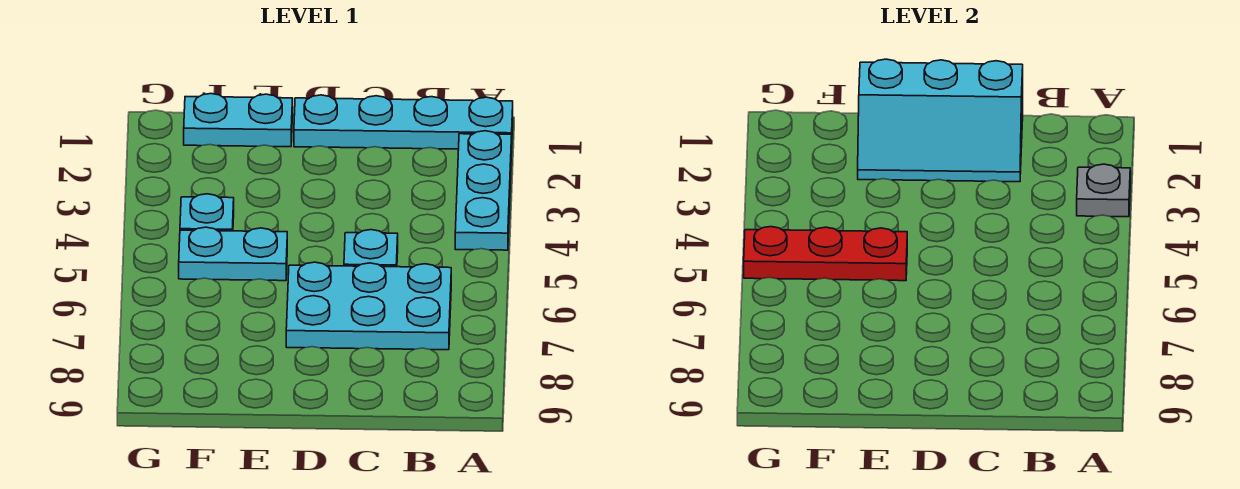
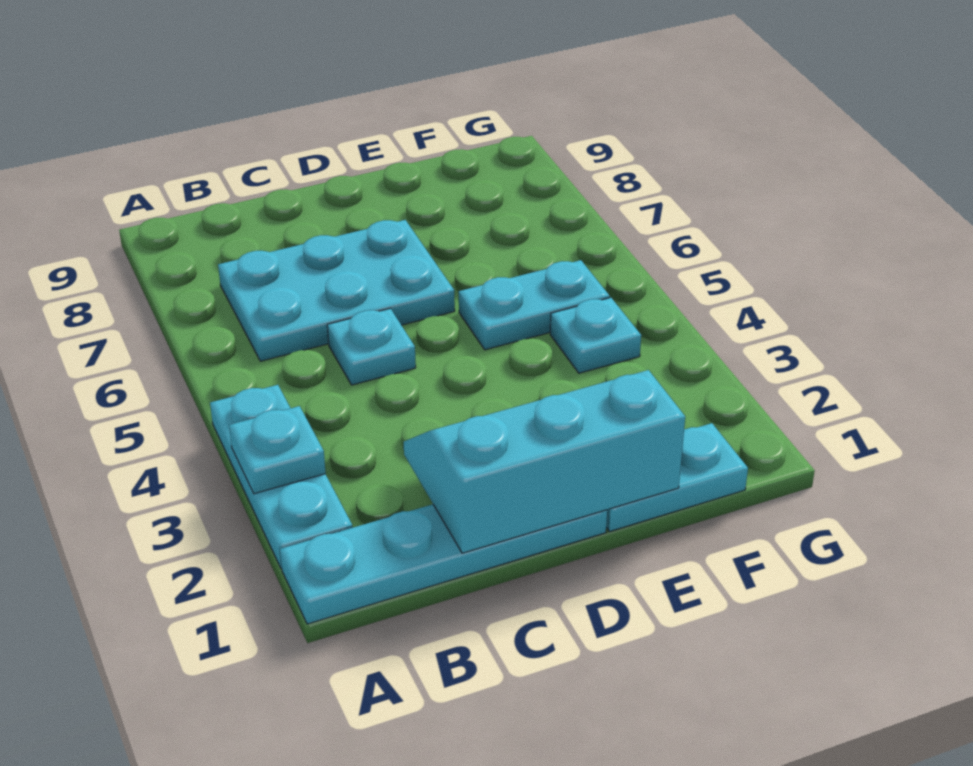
grey plate A3 level 2 -> cyan plate A3 level 2
red plate E5:G5 level 2 -> none

